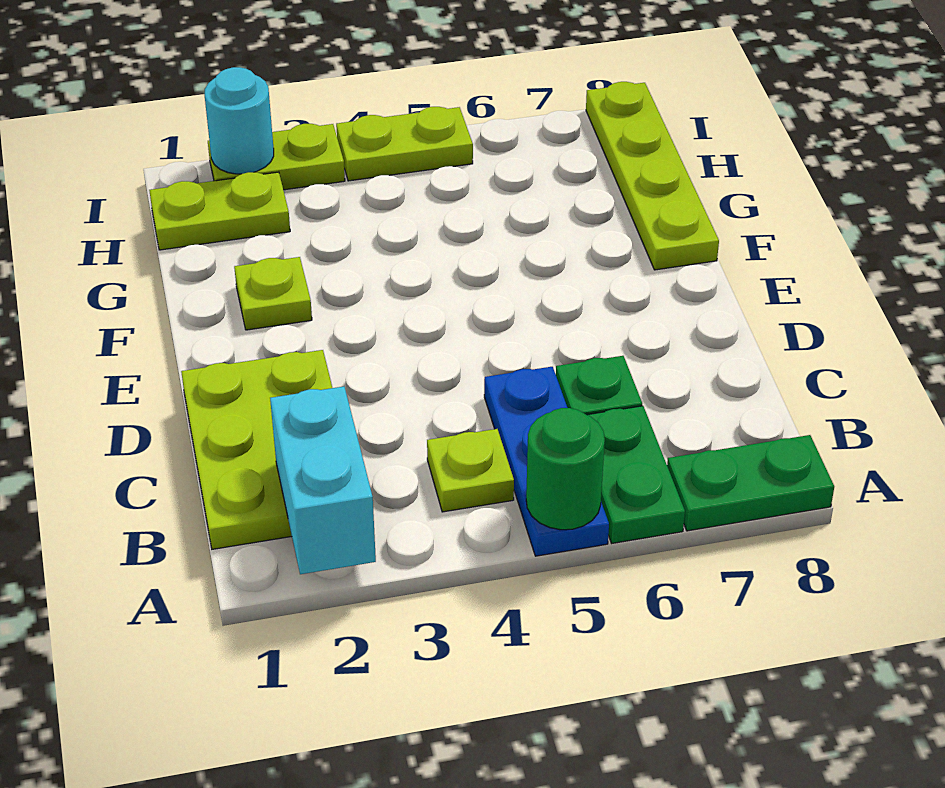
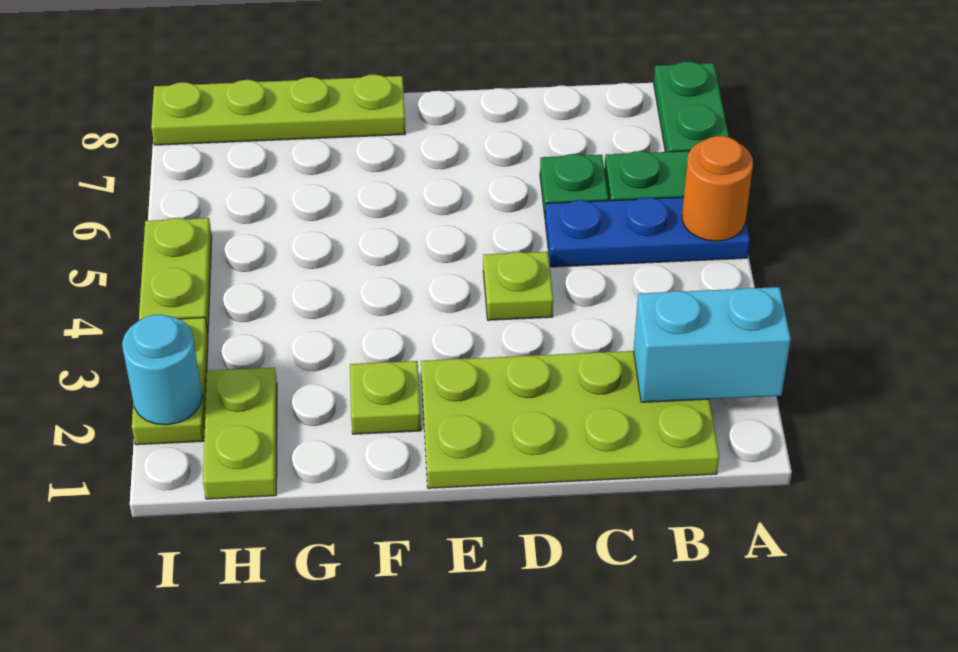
green round brick A5 level 2 -> orange round brick A5 level 2
lime plate B1:D2 level 1 -> lime plate B1:E2 level 1
lime plate B4 level 1 -> lime plate D4 level 1

